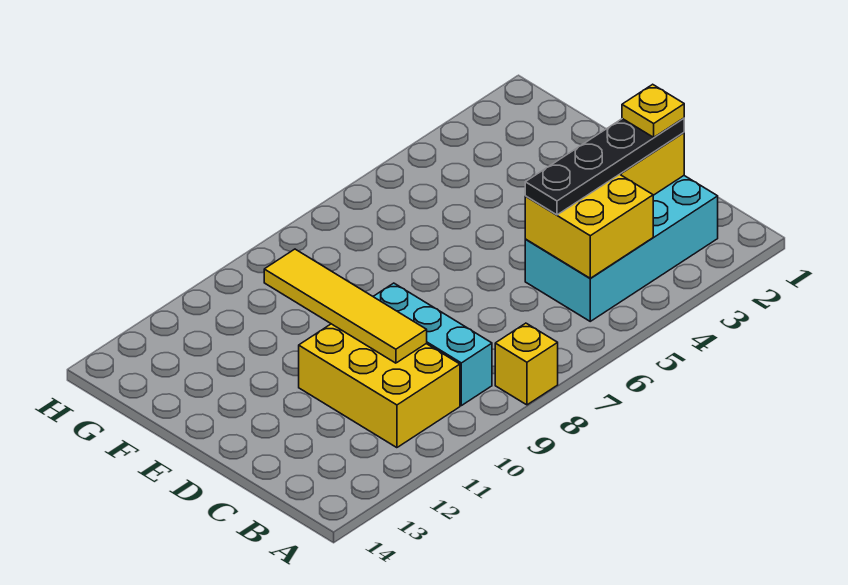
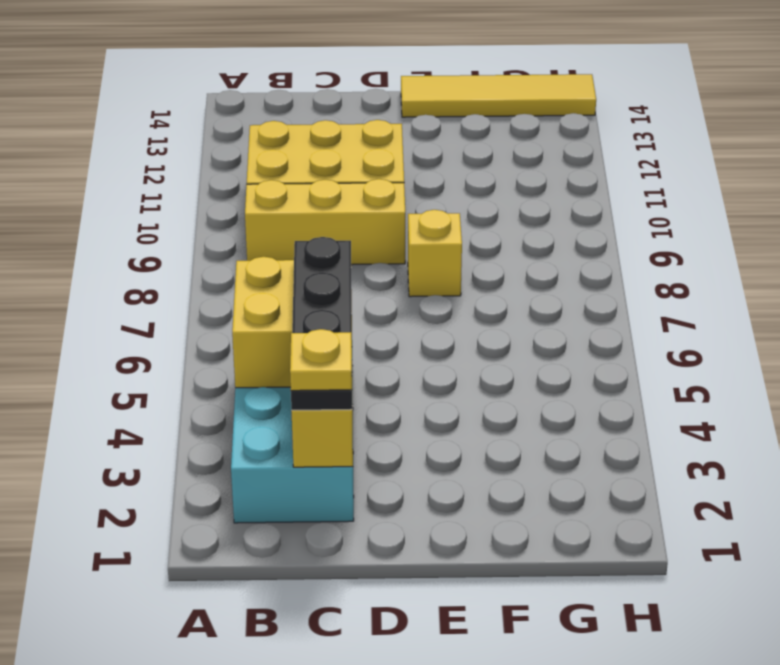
yellow brick A8 level 1 -> yellow brick E8 level 1
cyan brick B9:D9 level 1 -> yellow brick B9:D9 level 1
yellow tile C10:F10 level 2 -> yellow tile E14:H14 level 1

